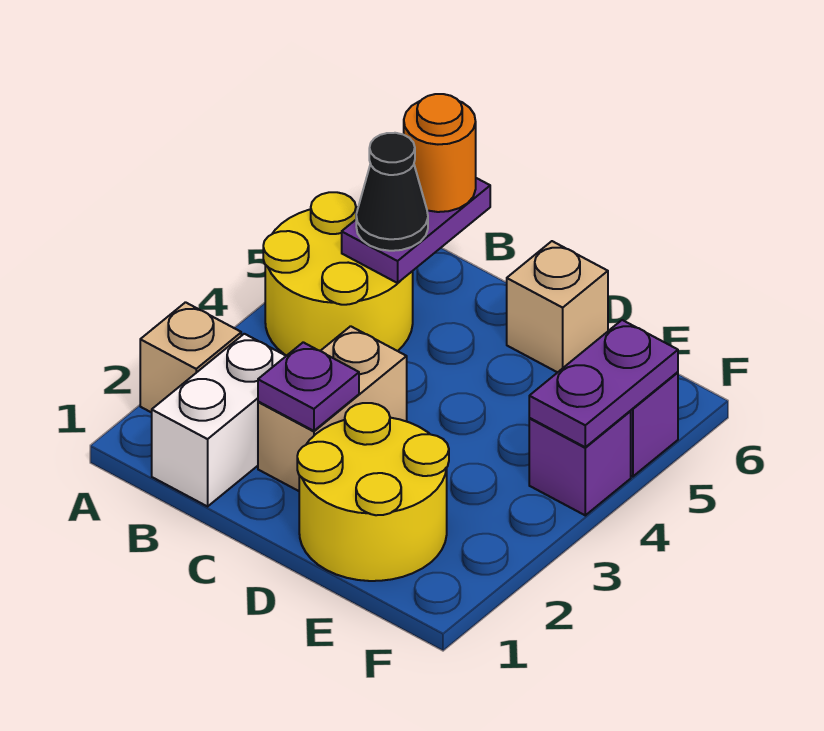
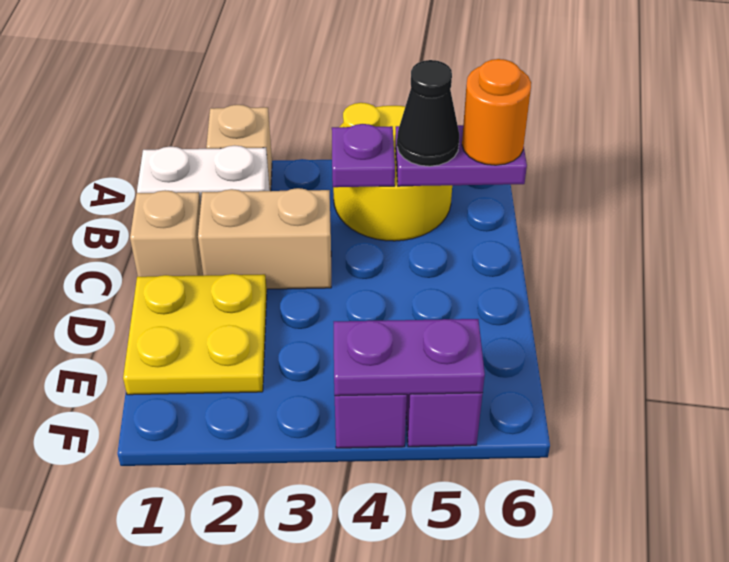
purple plate C2 level 2 -> purple plate B4 level 2
yellow round brick D1:E2 level 1 -> yellow plate D1:E2 level 1
tan brick D6 level 1 -> tan brick C1 level 1

